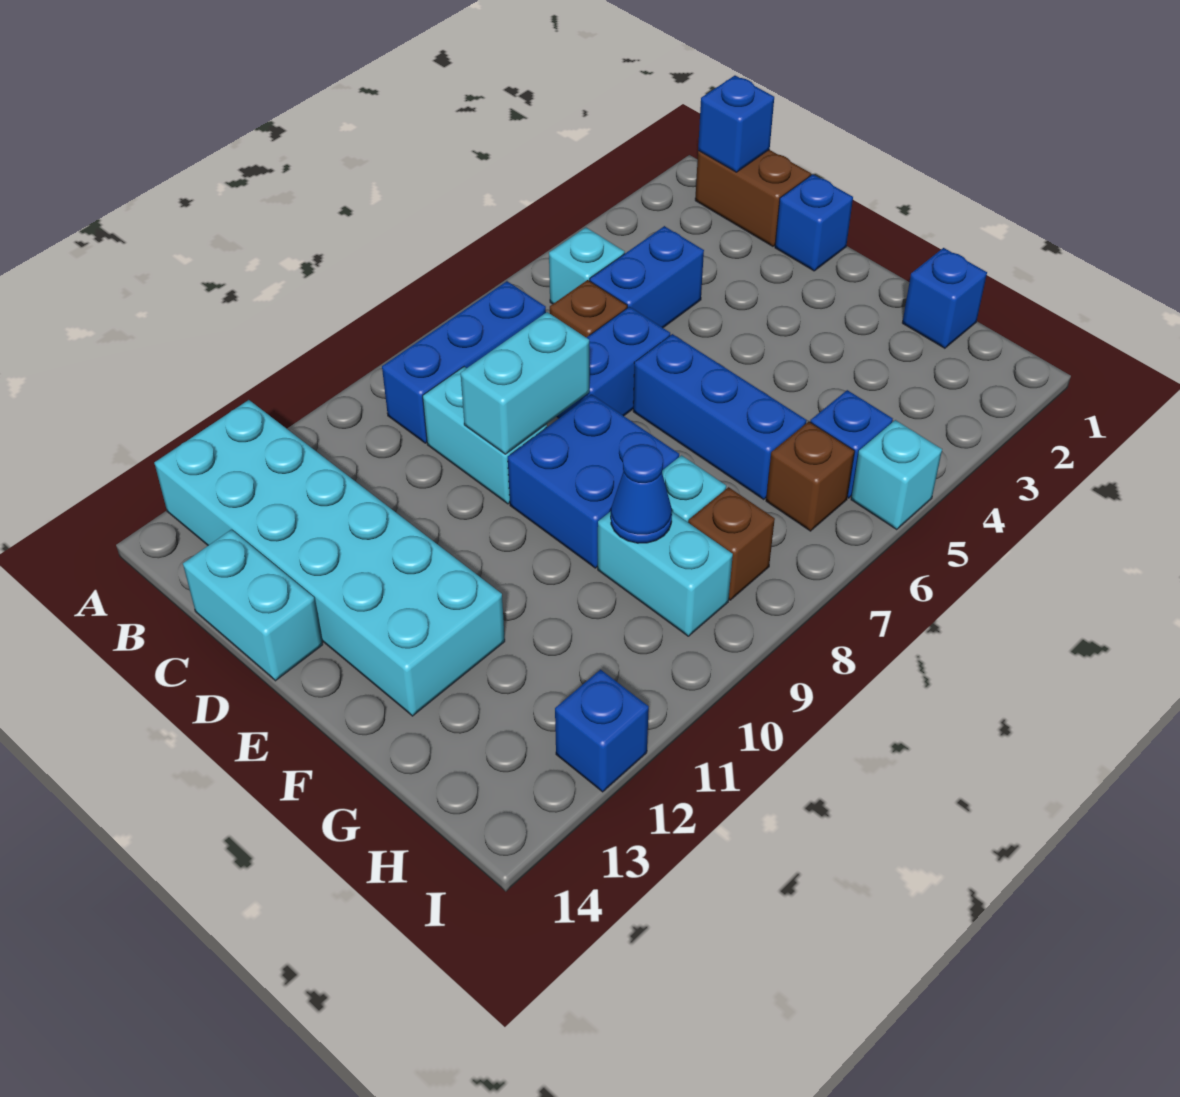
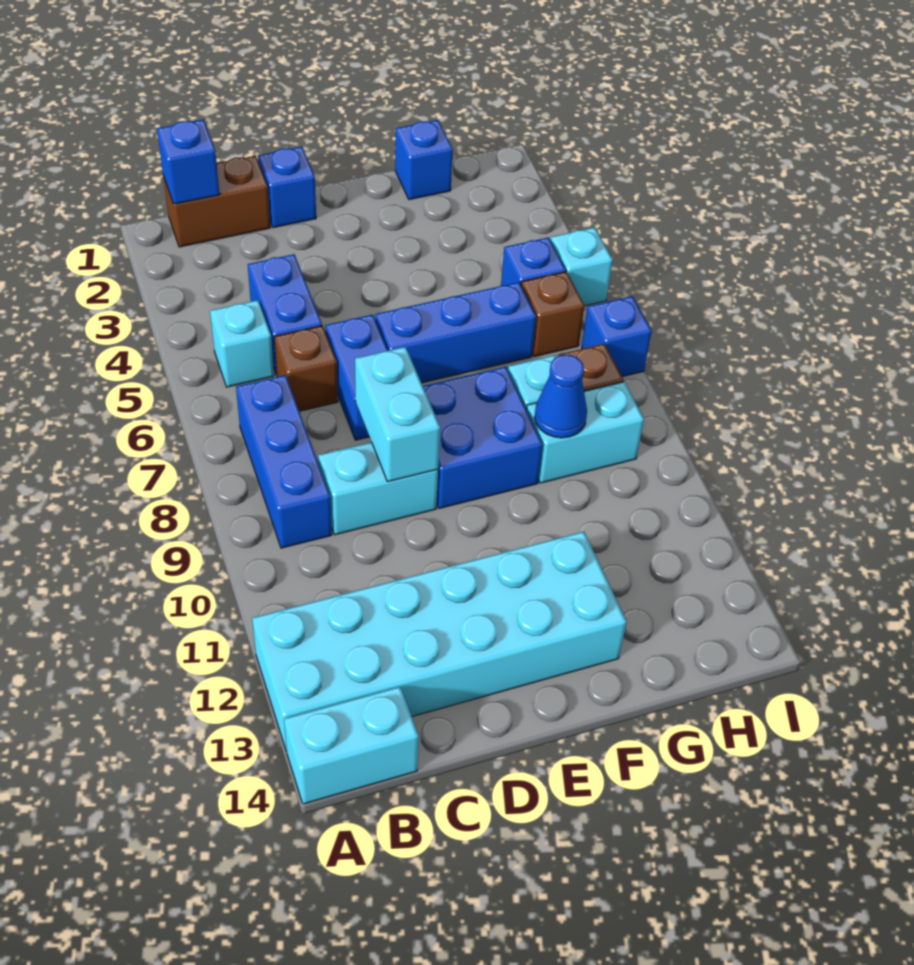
cyan brick C14:D14 level 1 -> cyan brick A14:B14 level 1
blue brick I12 level 1 -> blue brick I7 level 1

